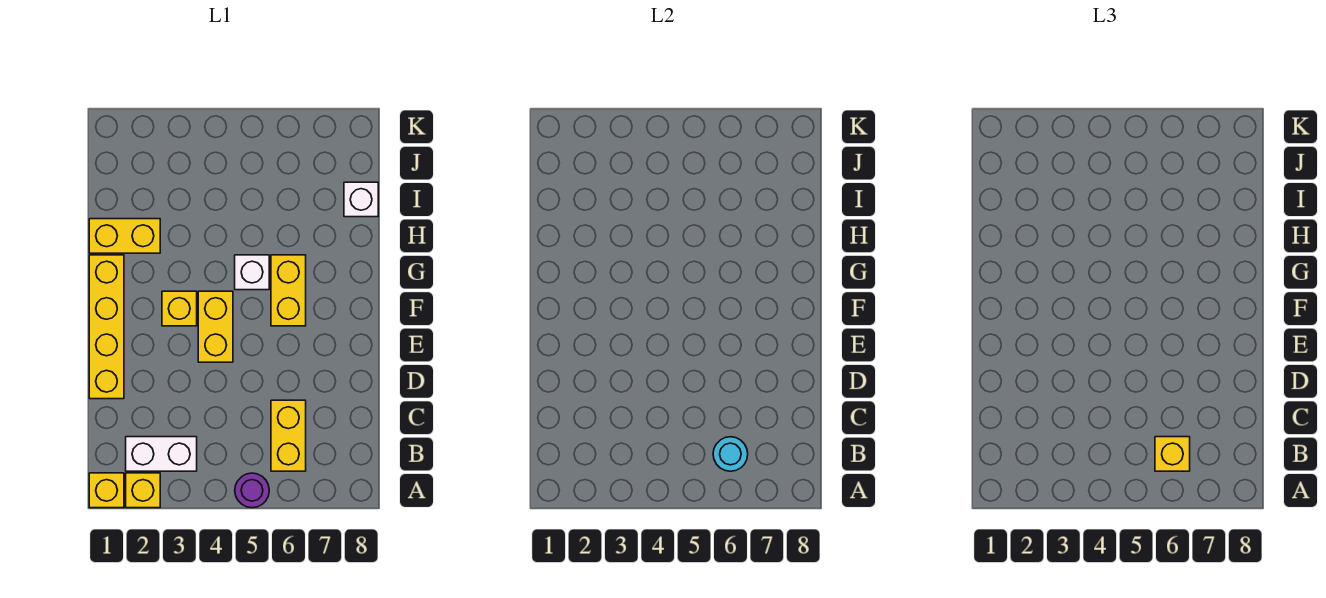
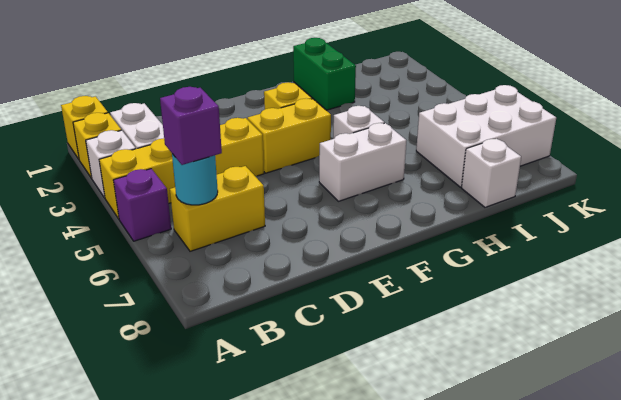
none -> white brick A3 level 1
purple round brick A5 level 1 -> purple brick A5 level 1
yellow brick B6 level 3 -> purple brick B6 level 3
yellow brick D1:G1 level 1 -> yellow brick A4:D4 level 1
yellow brick F6:G6 level 1 -> white brick F6:G6 level 1
yellow brick H1:H2 level 1 -> green brick H1:H2 level 1
none -> white brick I6:K7 level 1

